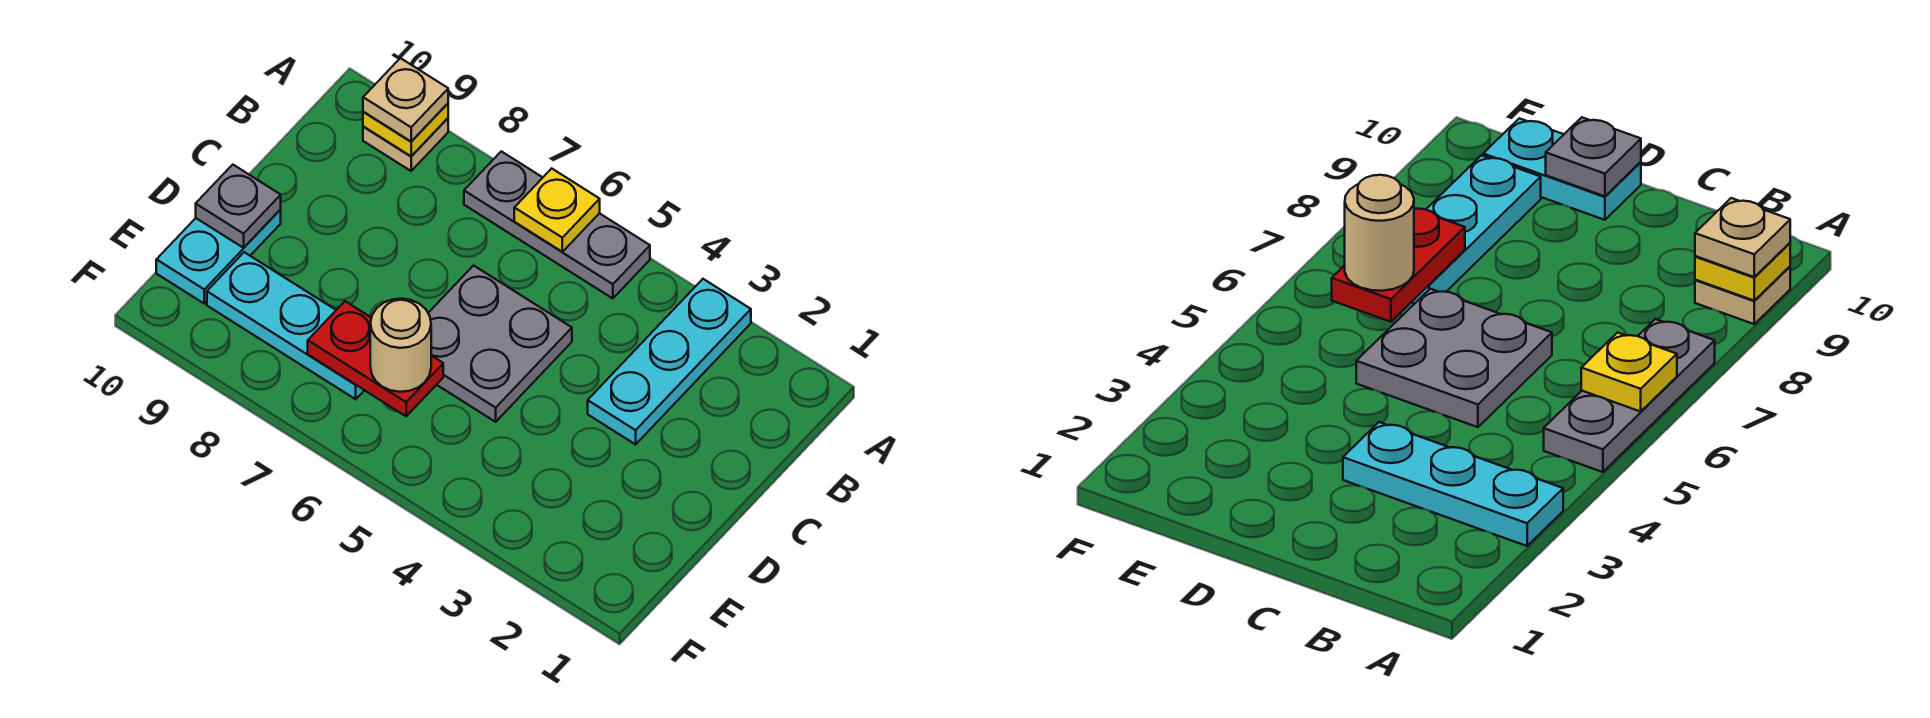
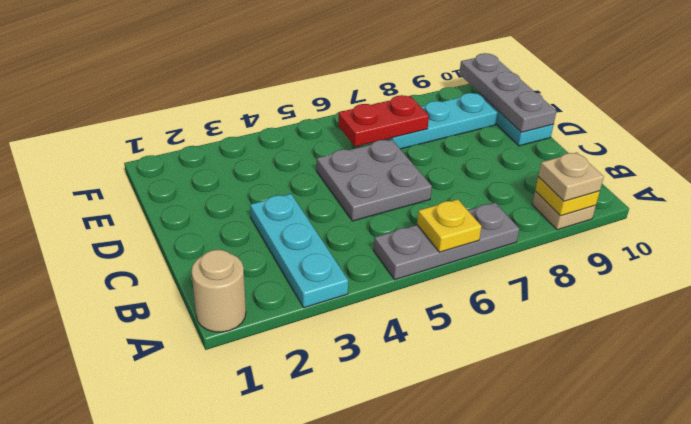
grey plate D10 level 2 -> grey plate D10:F10 level 2
tan round brick E6 level 3 -> tan round brick A1 level 1

